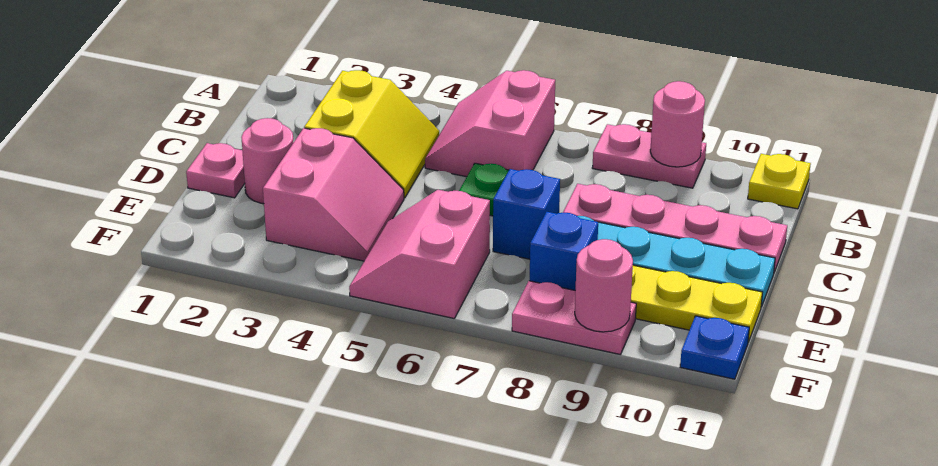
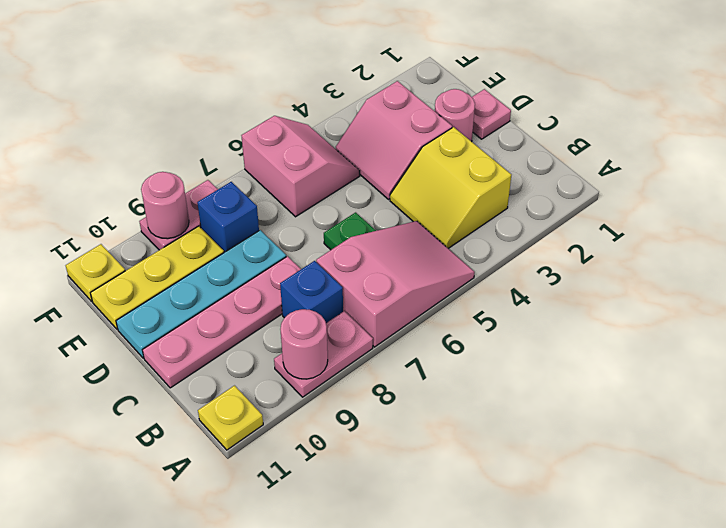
pink slope A5:B6 level 1 top 6 -> pink slope A5:B7 level 1 top 7
blue brick D7 level 1 -> blue brick B8 level 1
blue plate F11 level 1 -> yellow plate F11 level 1

